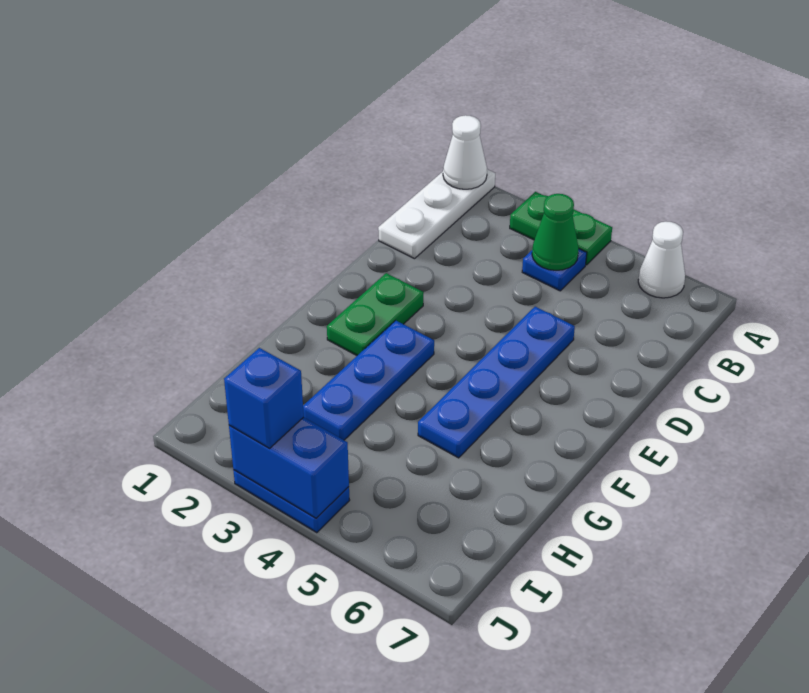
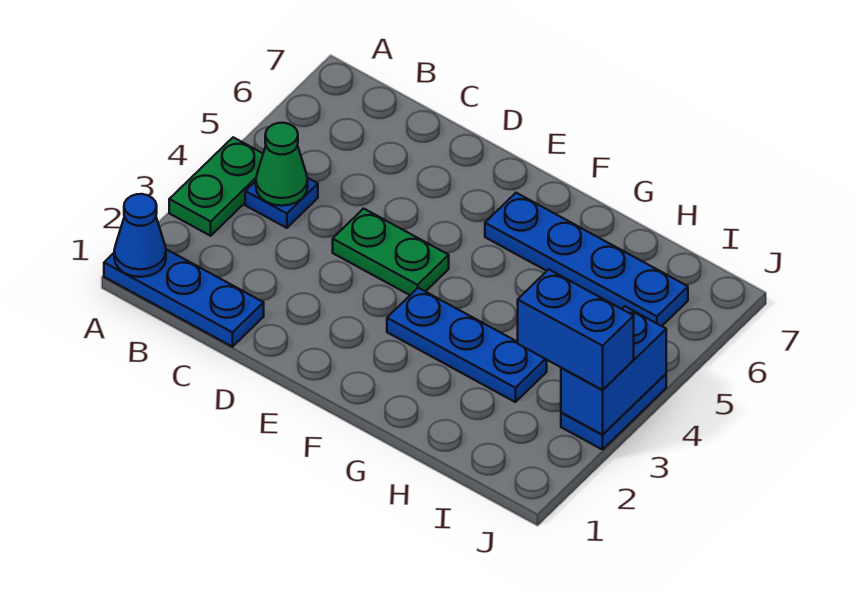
white plate A1:C1 level 1 -> blue plate A1:C1 level 1
white cone A1 level 2 -> blue cone A1 level 2
white cone A6 level 1 -> none
blue plate D5:G5 level 1 -> blue plate F6:I6 level 1
green plate E2:F2 level 1 -> green plate D4:E4 level 1
blue brick J3 level 3 -> blue brick I3:J3 level 3

